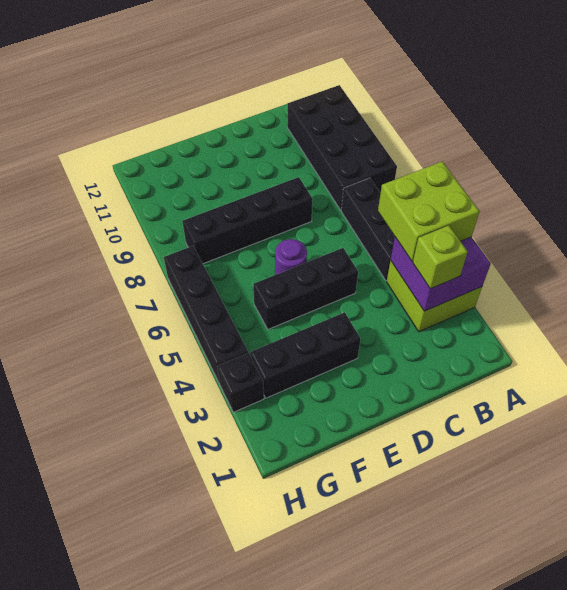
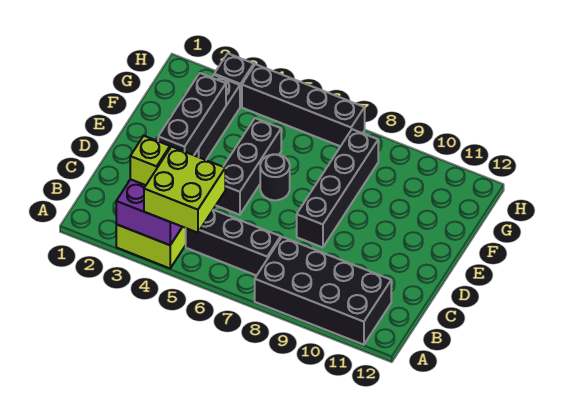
none -> black brick D3:F3 level 2
purple round brick E6 level 1 -> black round brick E6 level 1

